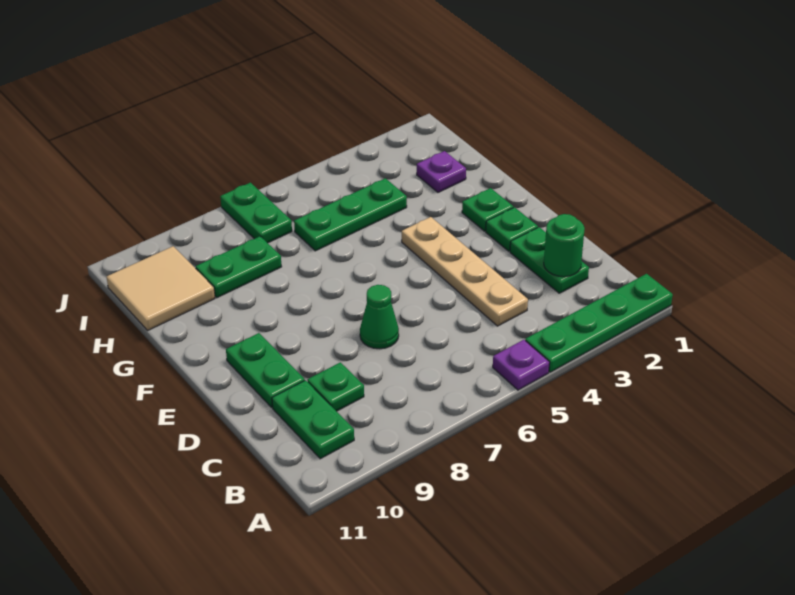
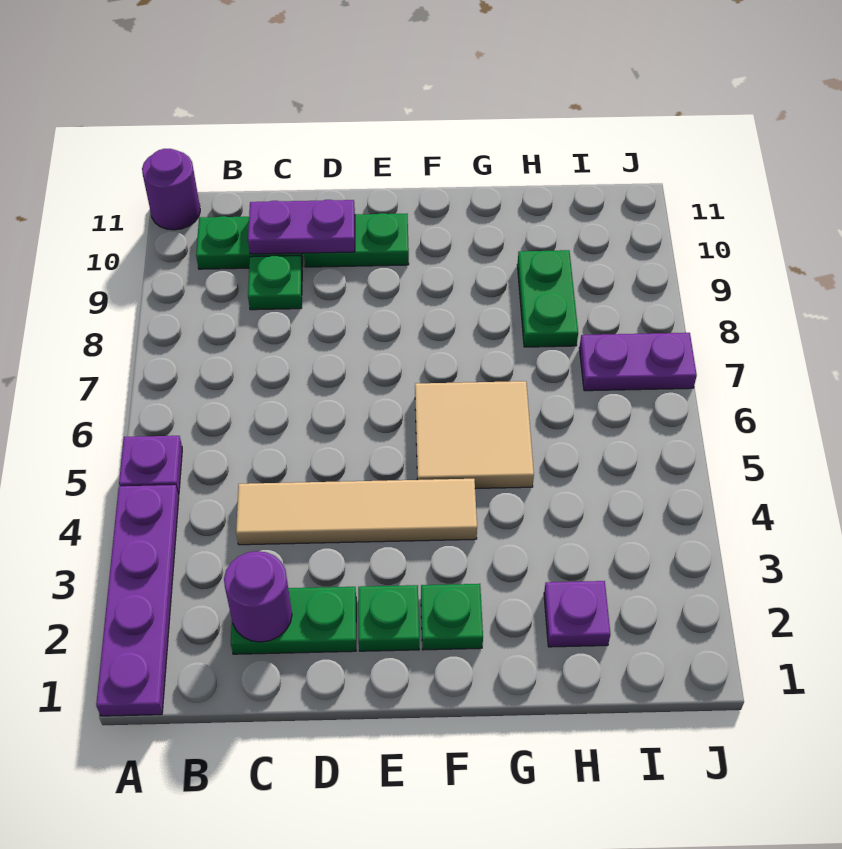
green plate A1:A4 level 1 -> purple plate A1:A4 level 1
none -> purple round brick A11 level 1
green round brick C2 level 2 -> purple round brick C2 level 2
tan plate C4:F4 level 1 -> tan tile C4:F4 level 1
none -> purple plate C10:D10 level 2
green cone D7 level 1 -> none
green plate H4:H6 level 1 -> none
tan tile H10:I11 level 1 -> tan tile F5:G6 level 1
green plate I7:J7 level 1 -> purple plate I7:J7 level 1

